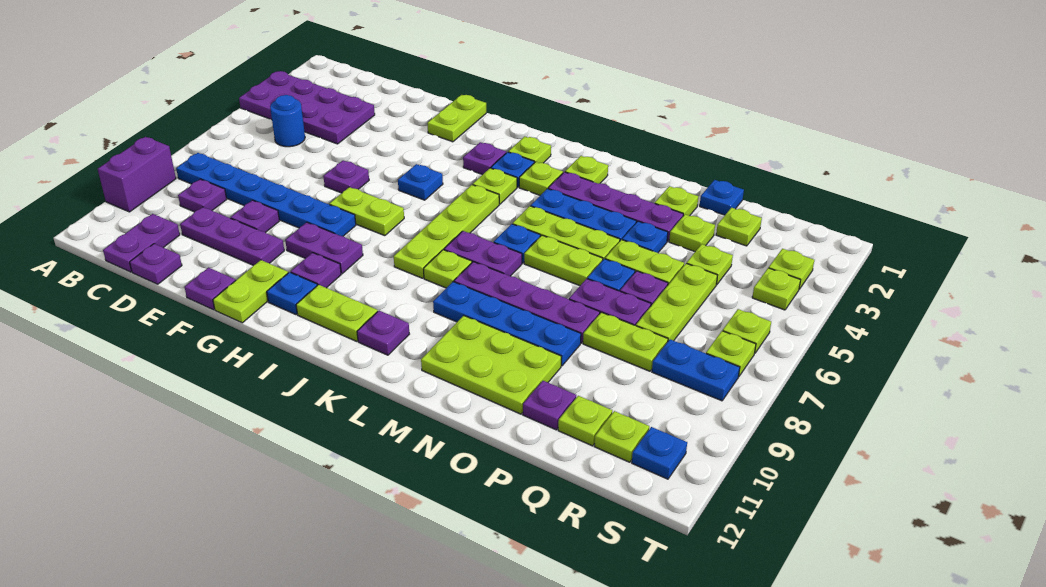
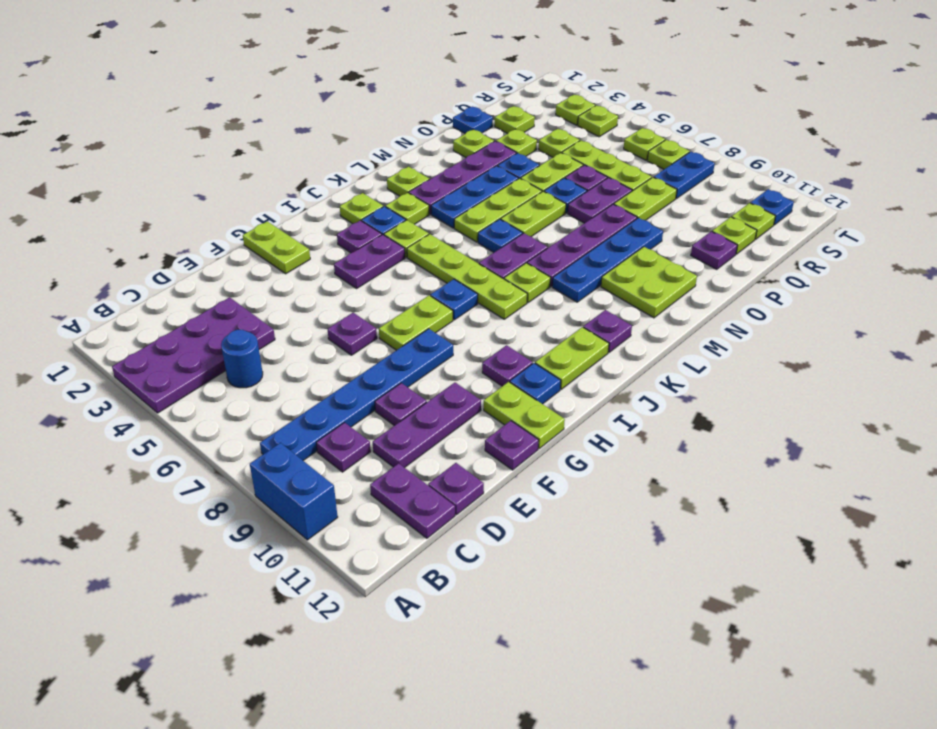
purple brick A9:A10 level 1 -> blue brick A9:A10 level 1
purple plate G9:H9 level 1 -> purple plate H4:I4 level 1
blue plate H5 level 1 -> blue plate I7 level 1
lime plate M10:O11 level 1 -> lime plate M10:N11 level 1

